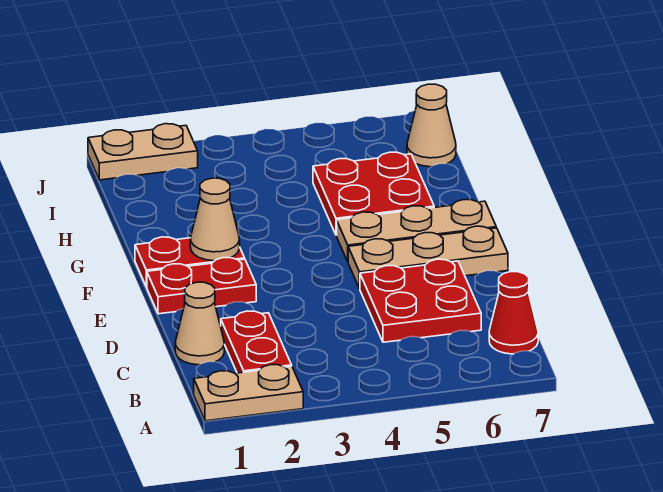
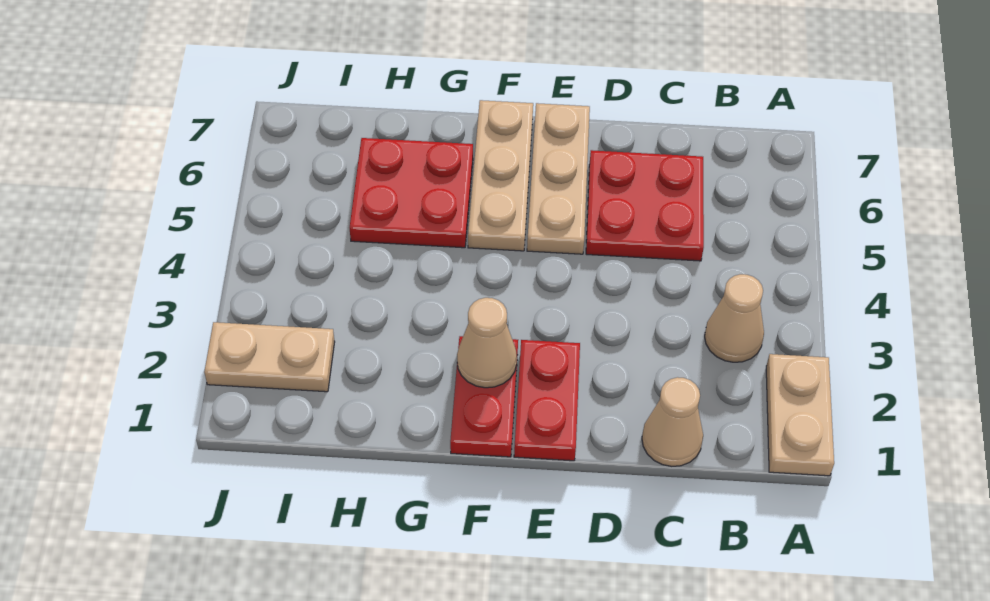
red plate B2:C2 level 1 -> none
red cone B7 level 1 -> none
tan cone I7 level 1 -> tan cone B3 level 1
tan plate J1:J2 level 1 -> tan plate I2:J2 level 1

